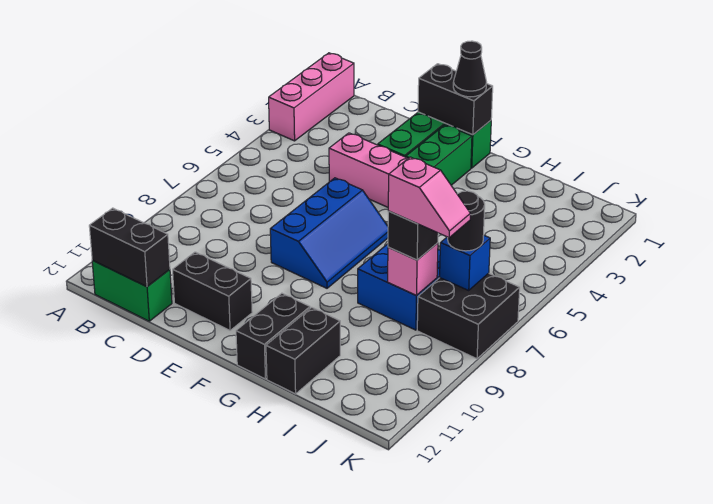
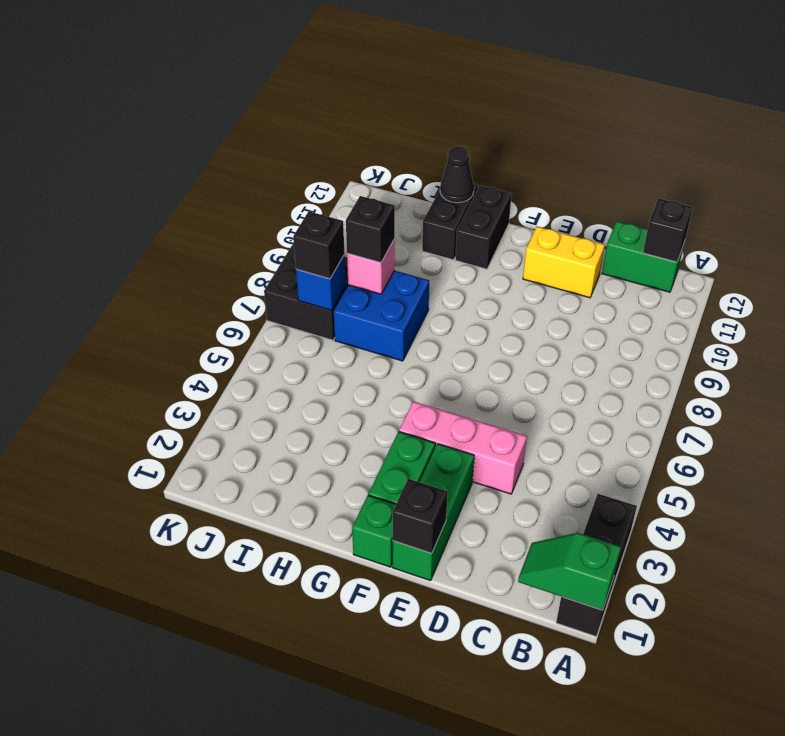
pink brick A1:A3 level 1 -> black brick A1:A3 level 1
none -> green slope A1:B1 level 2 top A
black brick B12:C12 level 2 -> black brick B12 level 2
black brick D11:E11 level 1 -> yellow brick D11:E11 level 1
black brick E1:F1 level 2 -> black brick E1 level 2
blue slope E6:F8 level 1 top E -> none
black cone F1 level 3 -> black cone H12 level 2
pink slope I8:J8 level 4 top I -> none
black round brick J7 level 3 -> black brick J7 level 3

